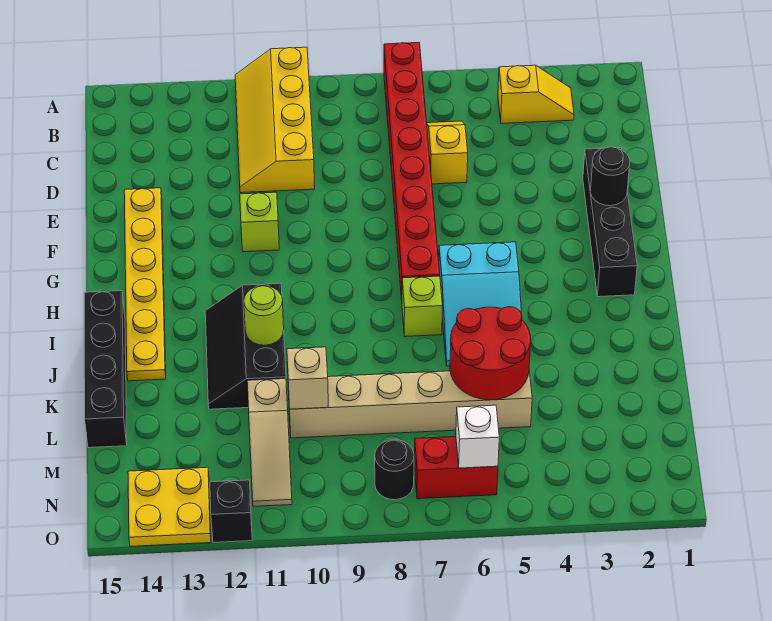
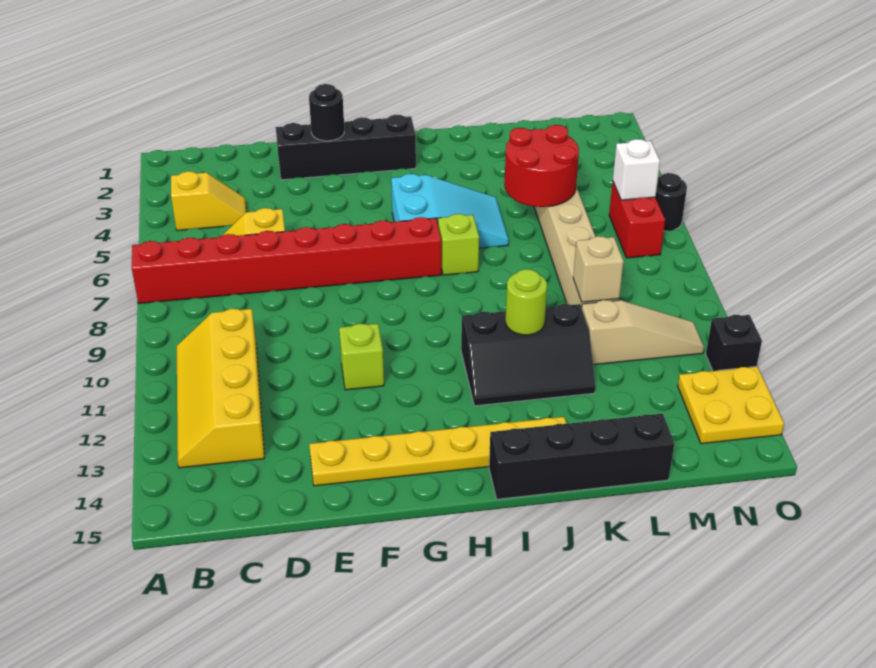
yellow slope A10:D11 level 1 top 10 -> yellow slope B10:C13 level 1 top C
yellow slope B3:B4 level 1 top 4 -> yellow slope B4:C4 level 1 top B
black round brick N8 level 1 -> black round brick O6 level 1

